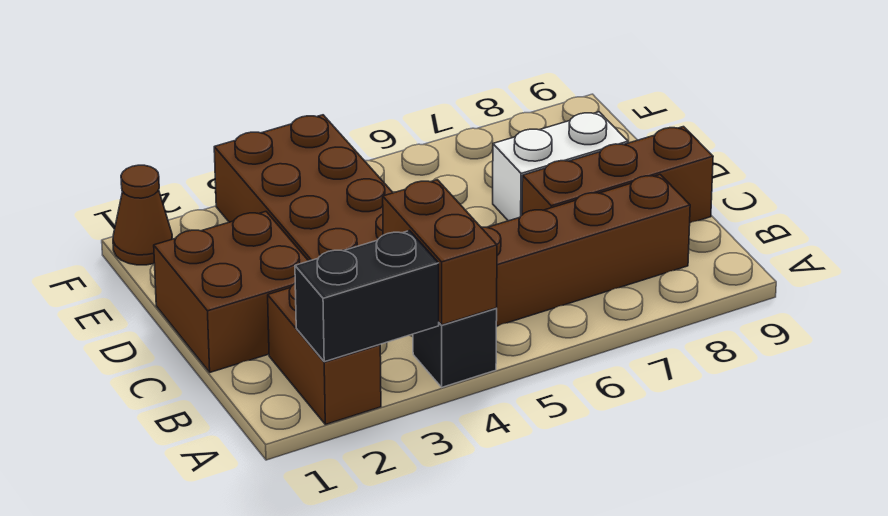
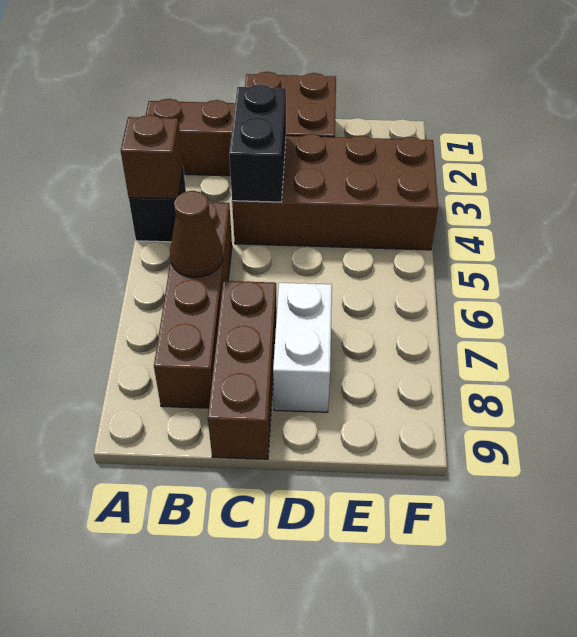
black brick A2:A3 level 2 -> black brick C3:C4 level 2
brown brick A4:B4 level 2 -> brown brick A4 level 2
brown cone F1 level 1 -> brown cone B6 level 2

